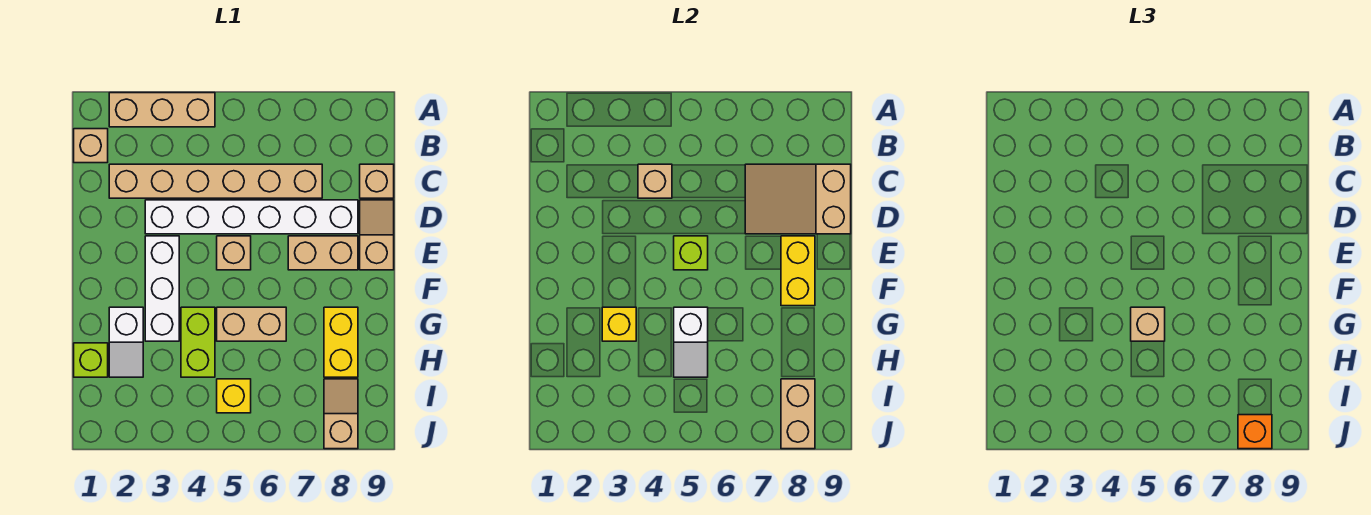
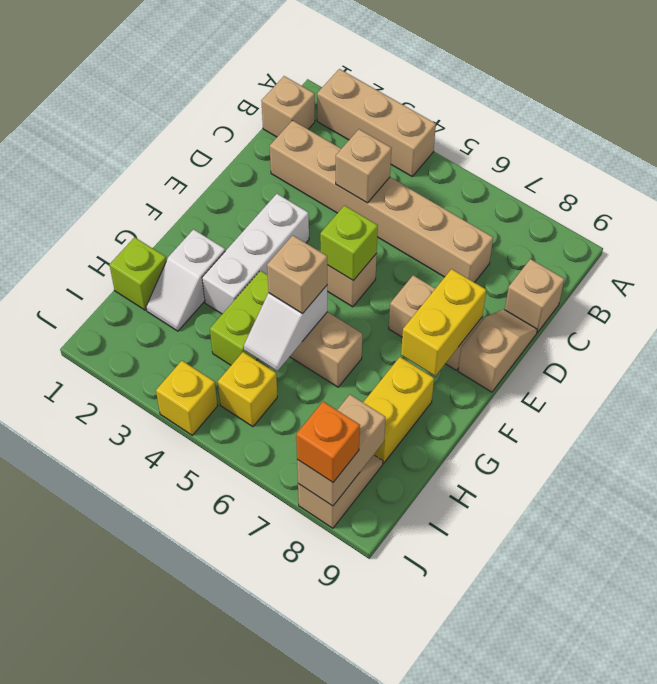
tan slope C7:D9 level 2 top 9 -> none
white brick D3:D8 level 1 -> none
yellow brick G3 level 2 -> yellow brick J4 level 1

